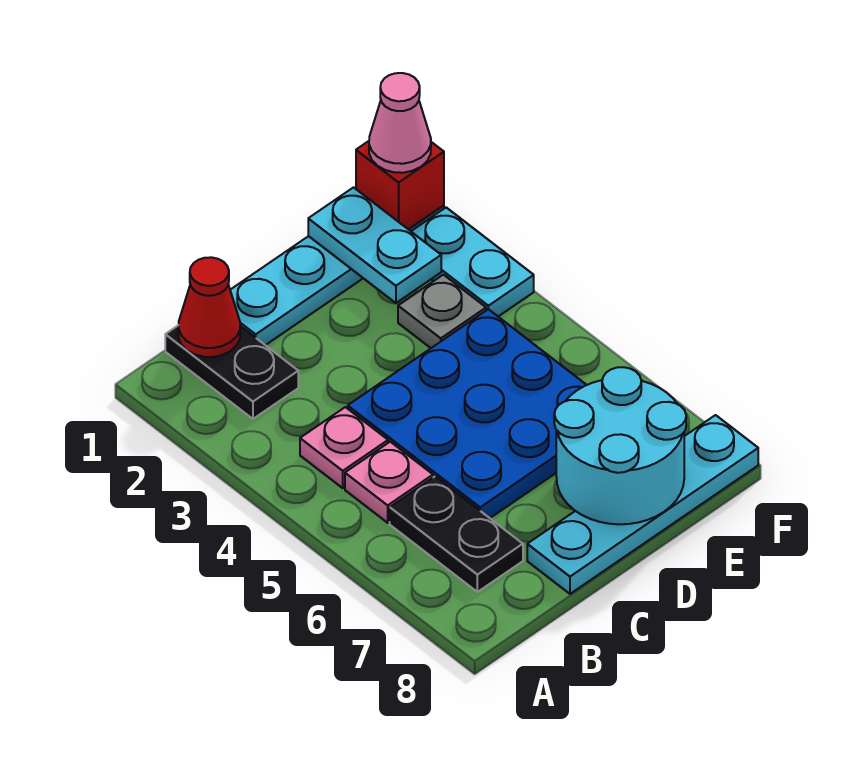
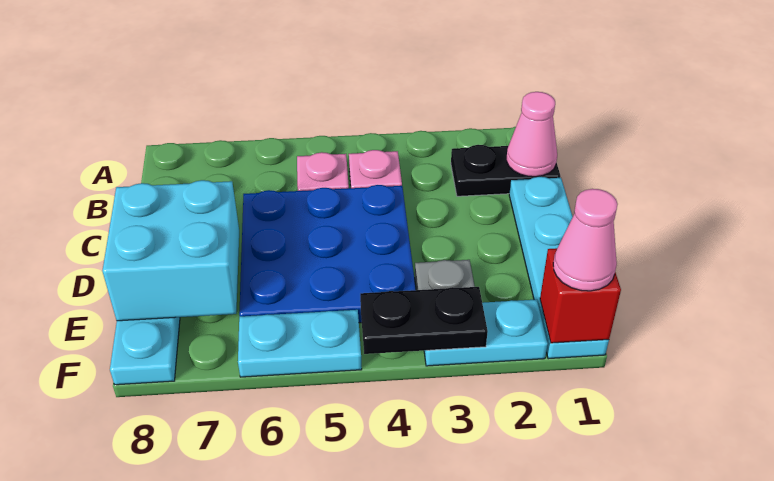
red cone B1 level 2 -> pink cone B1 level 2
black plate B6:B7 level 1 -> black plate F3:F4 level 2
cyan round brick D7:E8 level 2 -> cyan brick D7:E8 level 2
cyan plate E1:E2 level 2 -> cyan plate F5:F6 level 1

